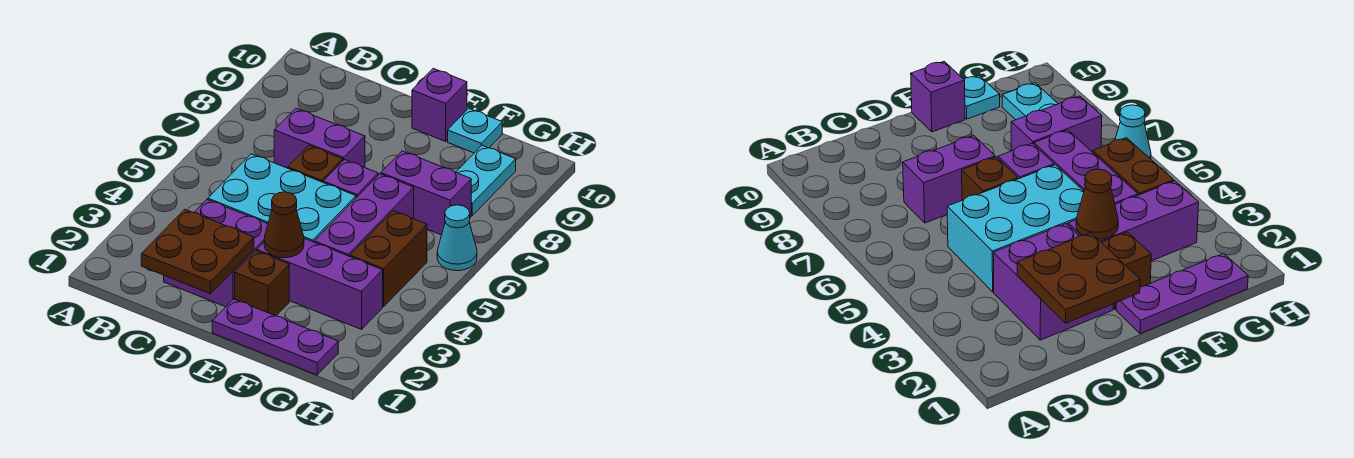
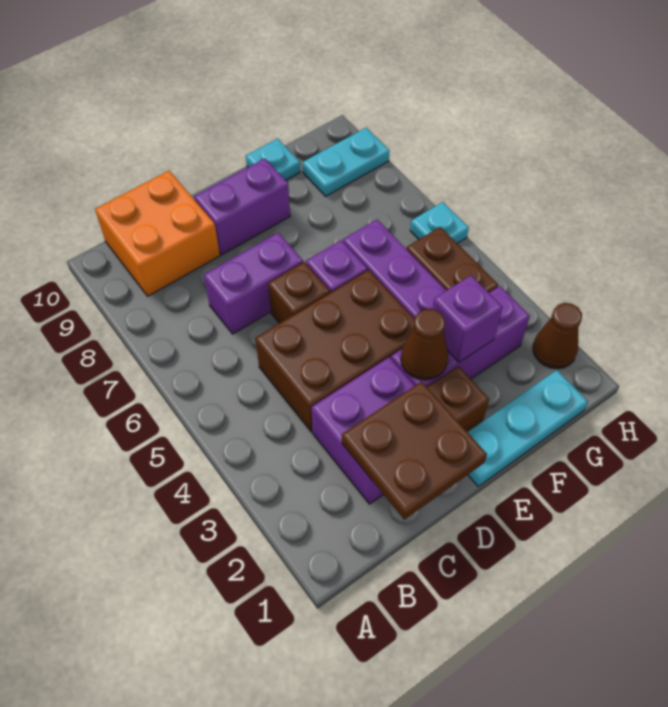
none -> orange brick B9:C10 level 1
cyan brick C4:E5 level 1 -> brown brick C4:E5 level 1
purple plate E1:G1 level 1 -> cyan plate E1:G1 level 1
purple brick E10 level 1 -> purple brick F3 level 2
purple brick F7:G7 level 1 -> purple brick D9:E9 level 1
cyan plate G8:G9 level 1 -> cyan plate G9:H9 level 1
none -> brown cone H2 level 1
cyan cone H6 level 1 -> cyan plate H6 level 1

